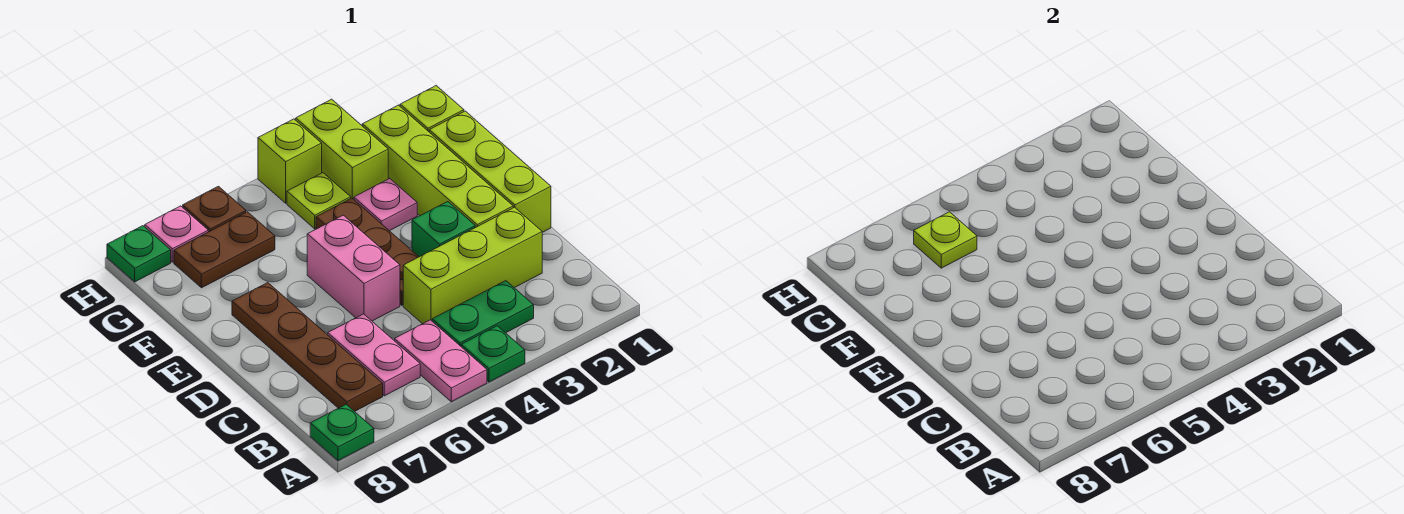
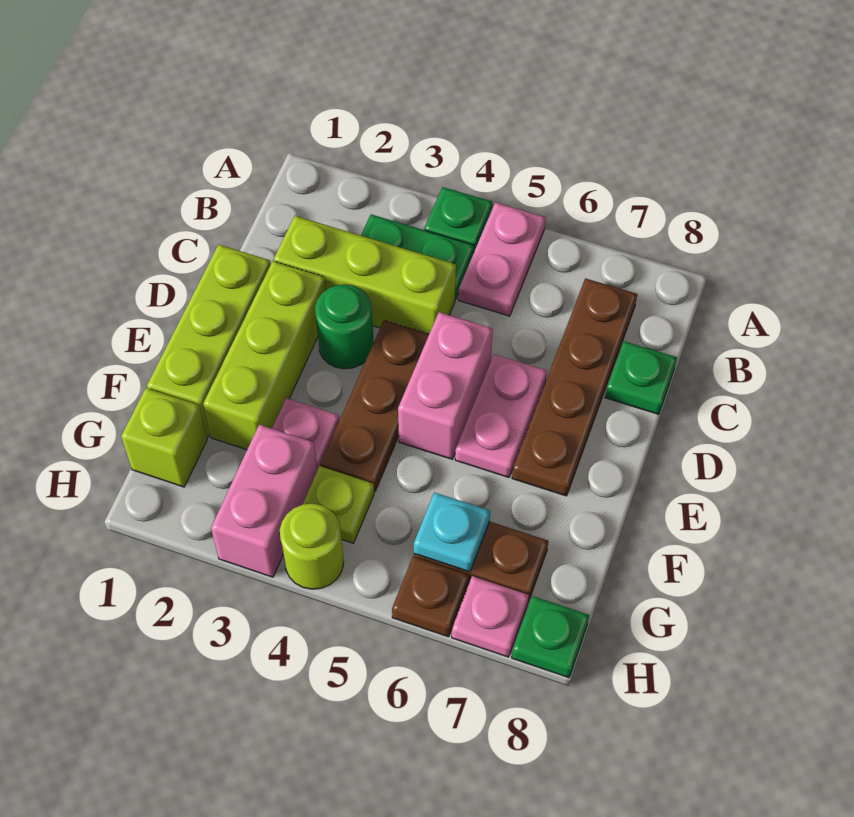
green plate A8 level 1 -> green plate C8 level 1
pink plate B6:C6 level 1 -> pink plate D6:E6 level 1
lime brick D2:G2 level 1 -> lime brick D2:F2 level 1
green brick D3 level 1 -> green round brick D3 level 1
lime brick G3:H3 level 1 -> pink brick G3:H3 level 1
lime plate G6 level 2 -> cyan plate G6 level 2
lime brick H4 level 1 -> lime round brick H4 level 1

